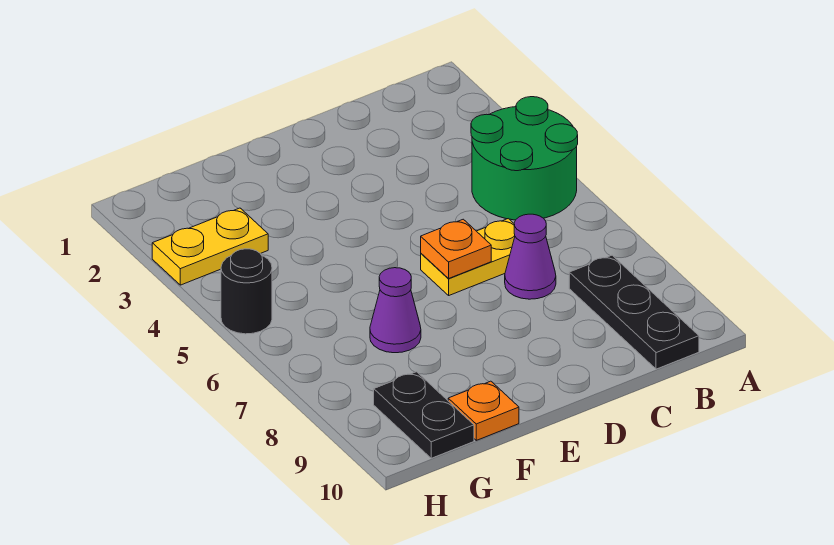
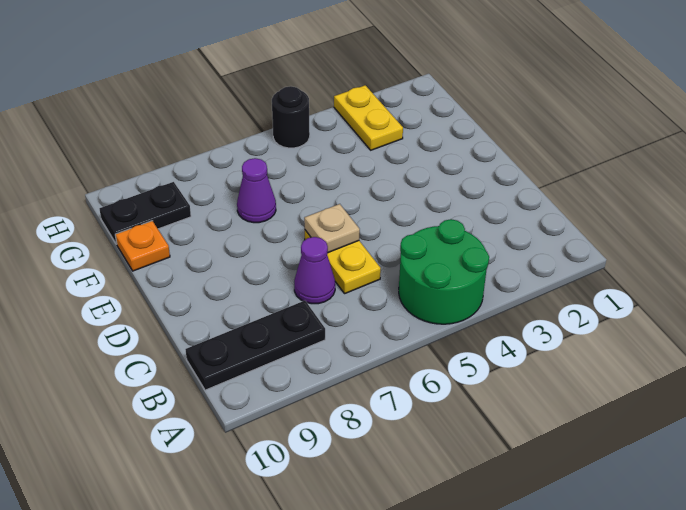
orange plate D6 level 2 -> tan plate D6 level 2

